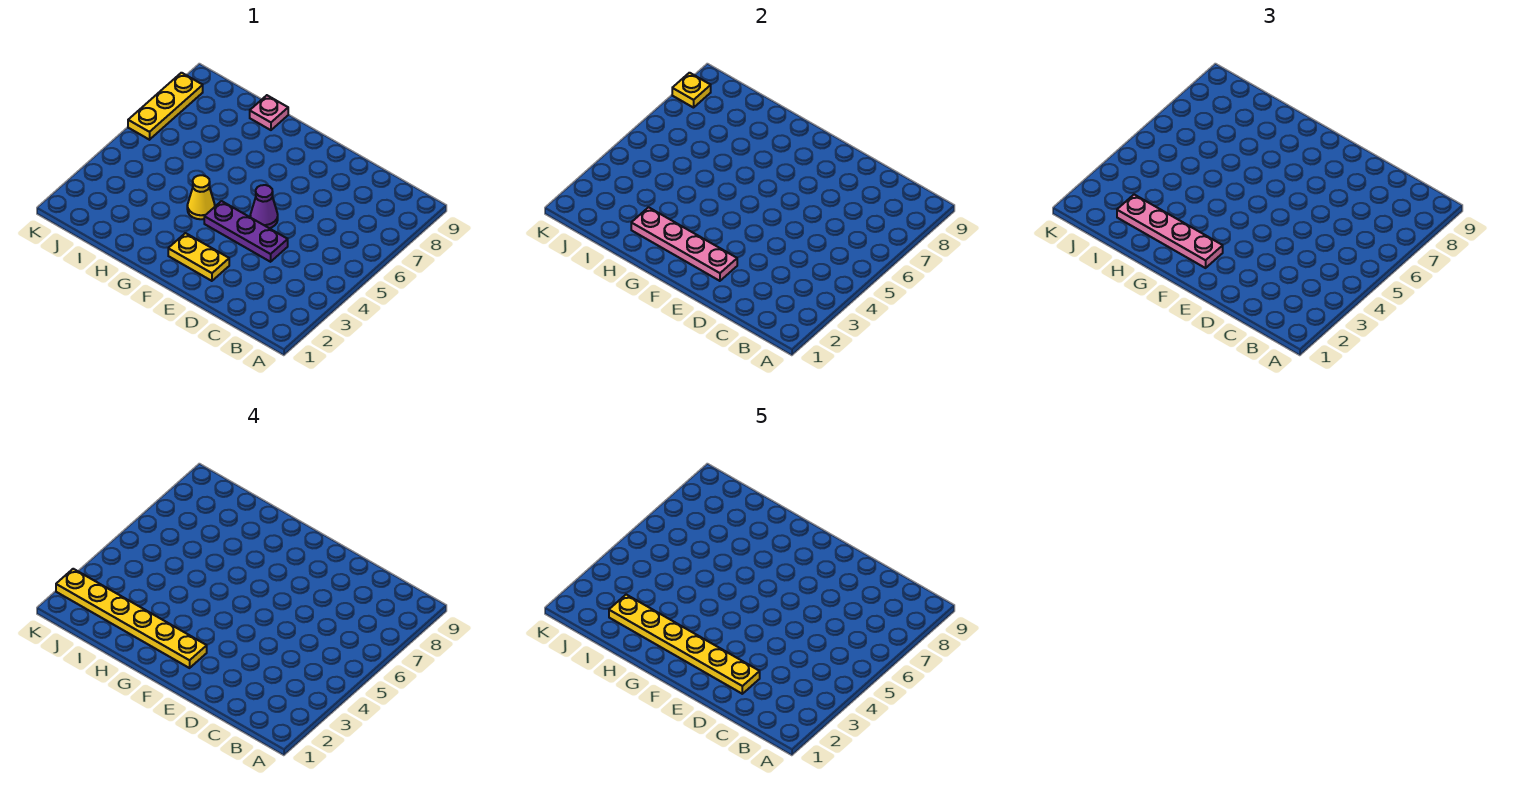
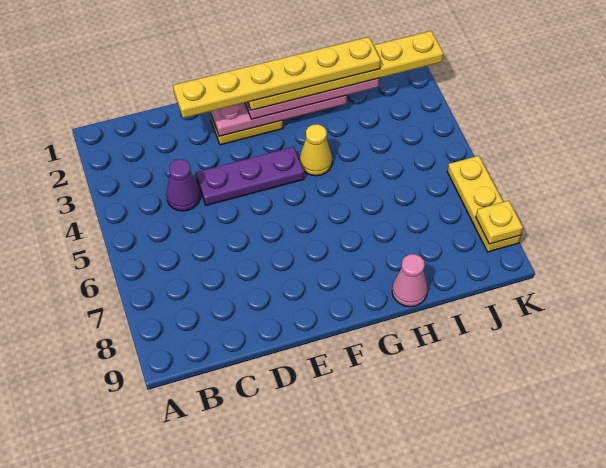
purple cone E5 level 1 -> purple cone C4 level 1
pink plate H9 level 1 -> pink cone H9 level 1

